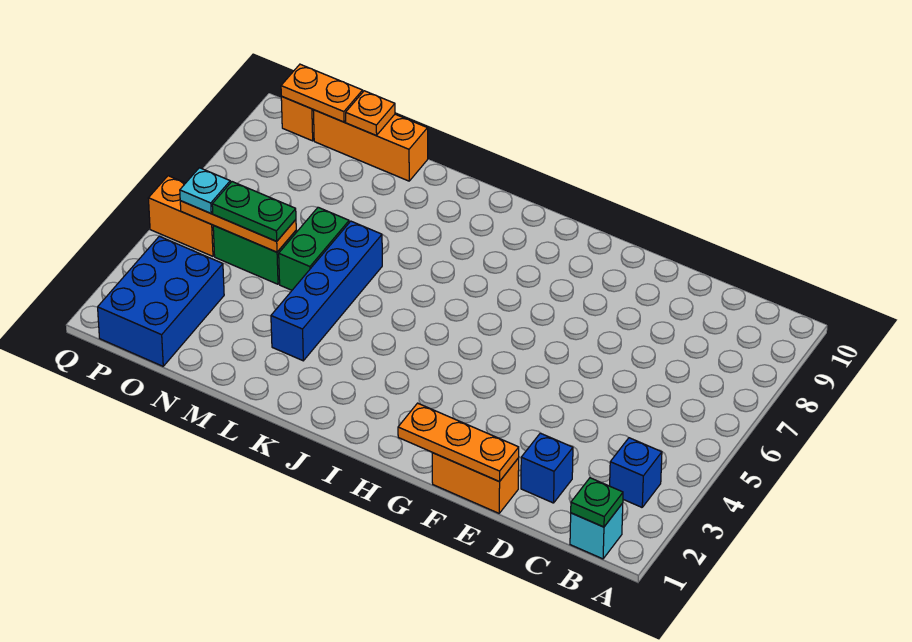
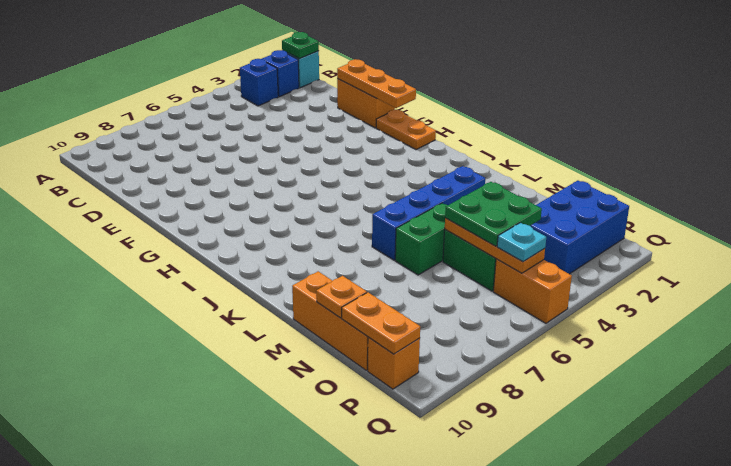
blue brick D2 level 1 -> blue brick B2 level 1
none -> orange plate G1:H1 level 1
green plate N5:O5 level 3 -> green plate N4:O5 level 3

